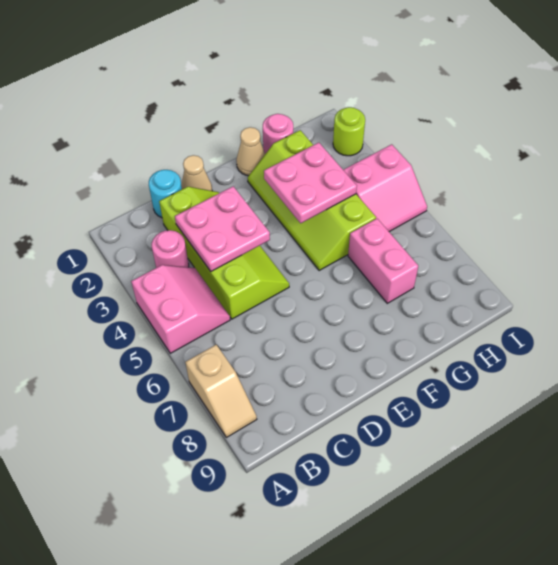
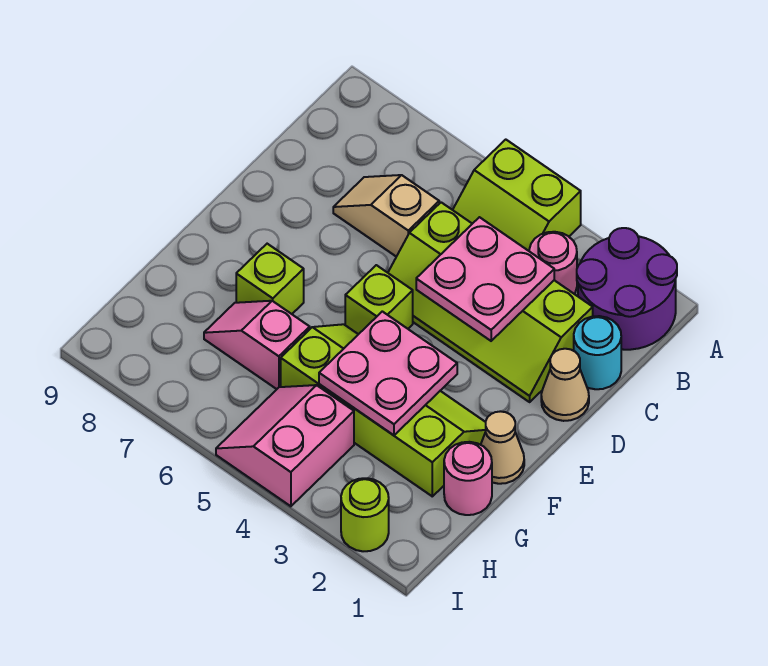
none -> purple round brick A1:B2 level 1
pink slope A4:B5 level 1 top A -> lime slope A4:B5 level 1 top A
tan slope A7:A8 level 1 top 7 -> tan slope C6:C7 level 1 top 6
none -> lime brick E5 level 1
none -> lime brick F7 level 1
pink brick G6:G7 level 1 -> pink slope G6:G7 level 1 top 6

